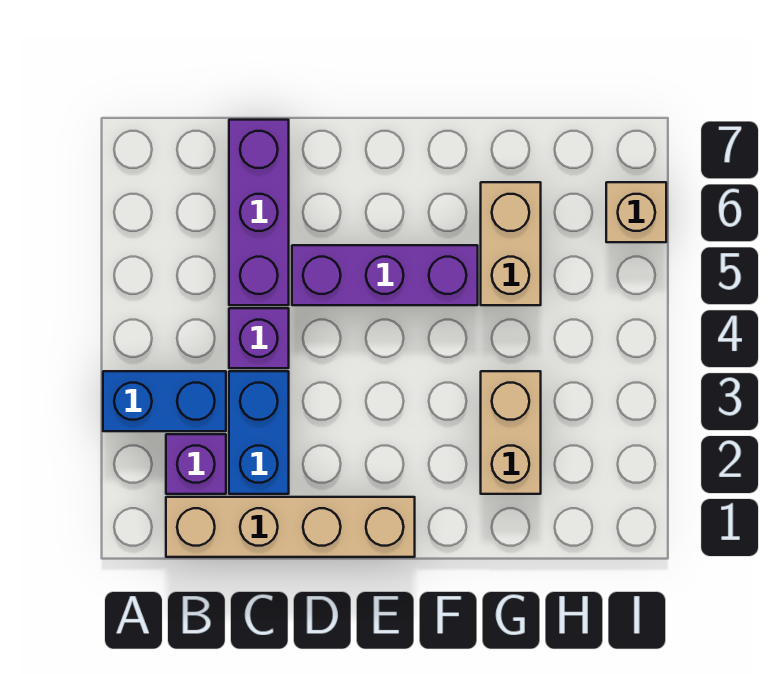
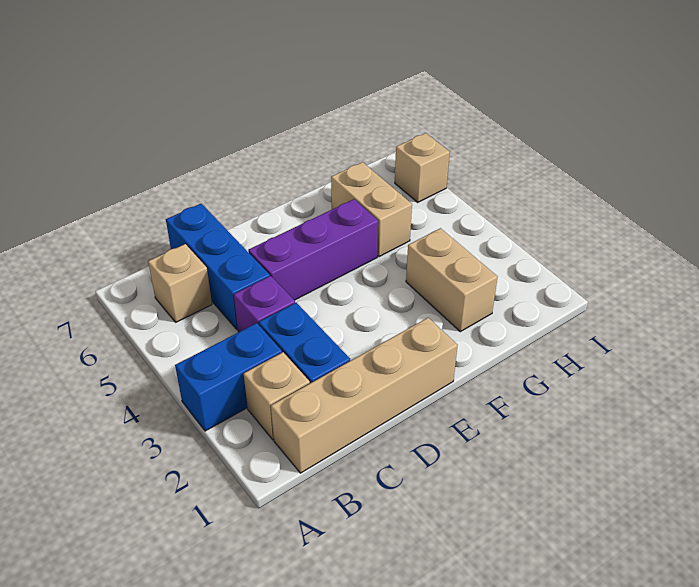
purple brick B2 level 1 -> tan brick B2 level 1
none -> tan brick B6 level 1
purple brick C5:C7 level 1 -> blue brick C5:C7 level 1

